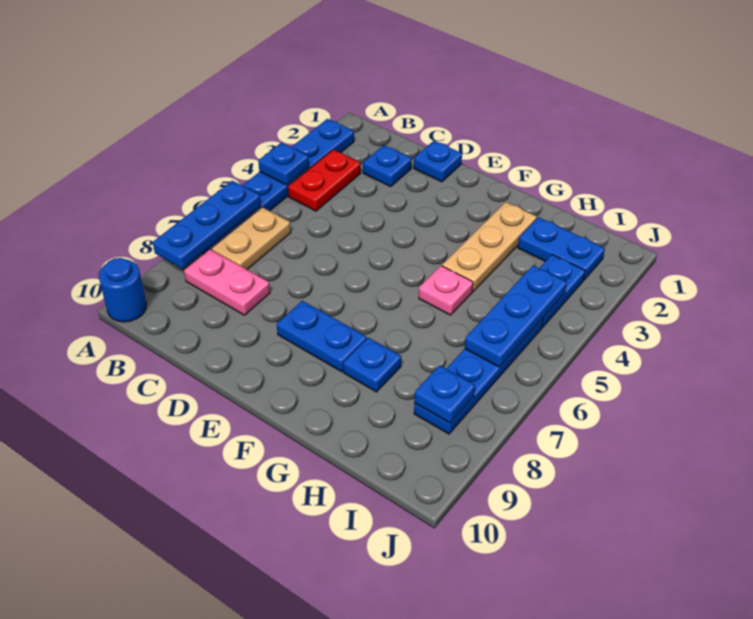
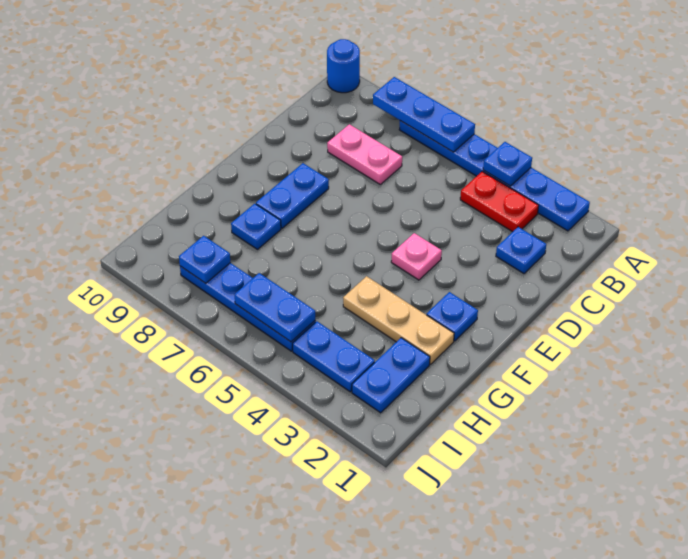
tan plate B6:B7 level 1 -> none
pink plate B8:C8 level 1 -> pink plate C7:C8 level 1
blue plate D1 level 1 -> blue plate F2 level 1
pink plate G5 level 1 -> pink plate E4 level 1
blue plate I4:I6 level 2 -> blue plate I5:I6 level 2

